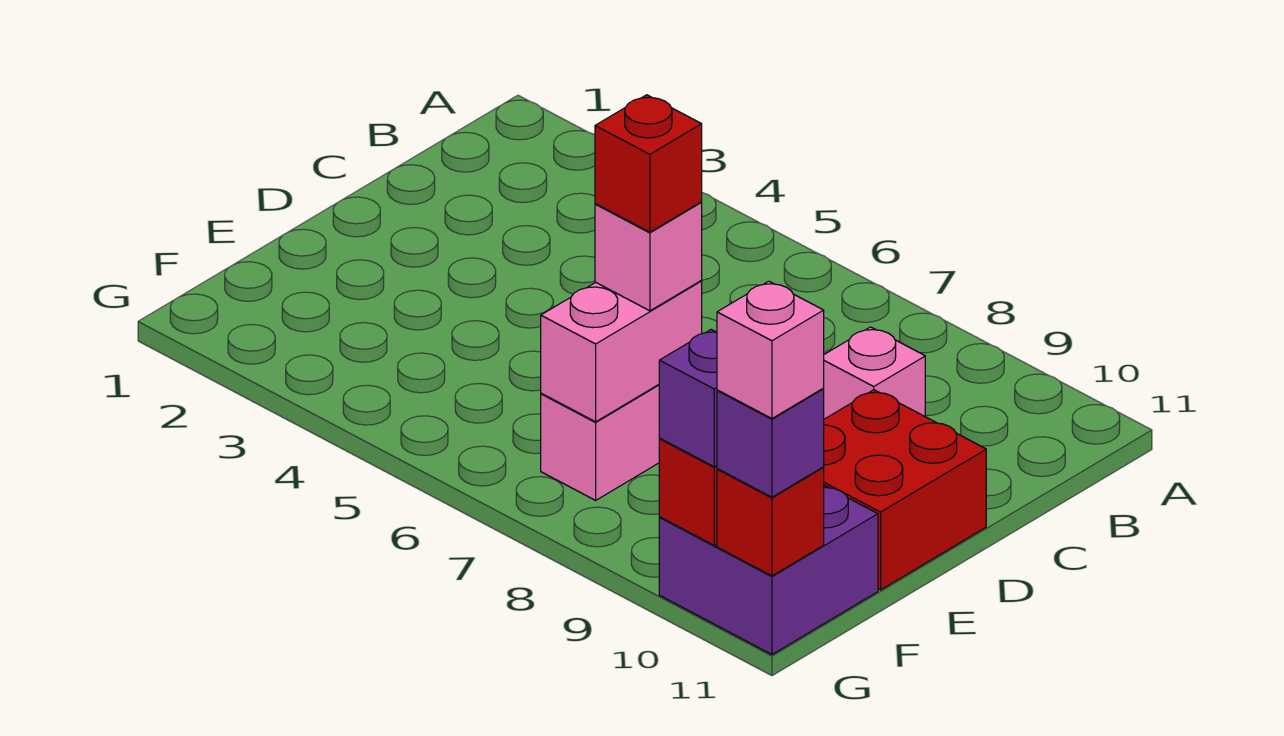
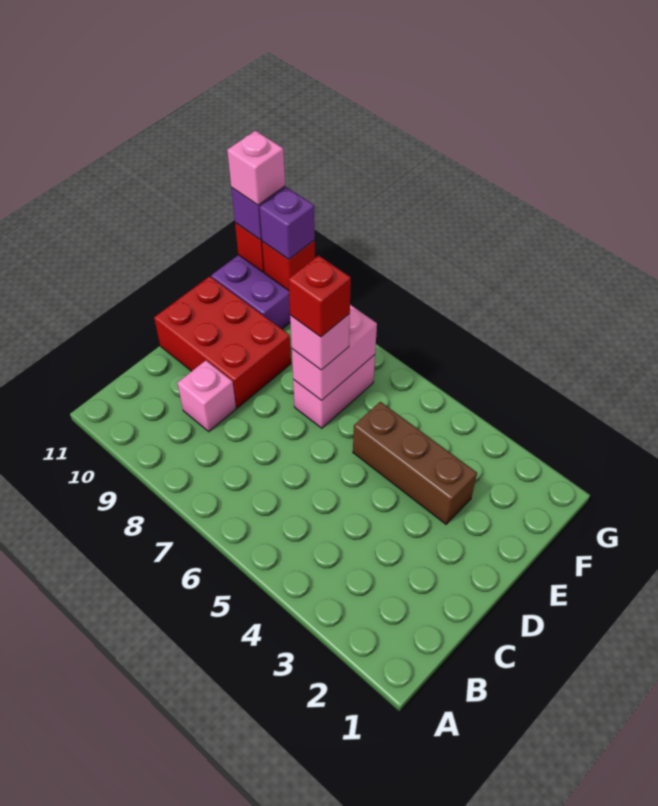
red brick D10:E11 level 1 -> red brick D9:E11 level 1
none -> brown brick E3:E5 level 1

